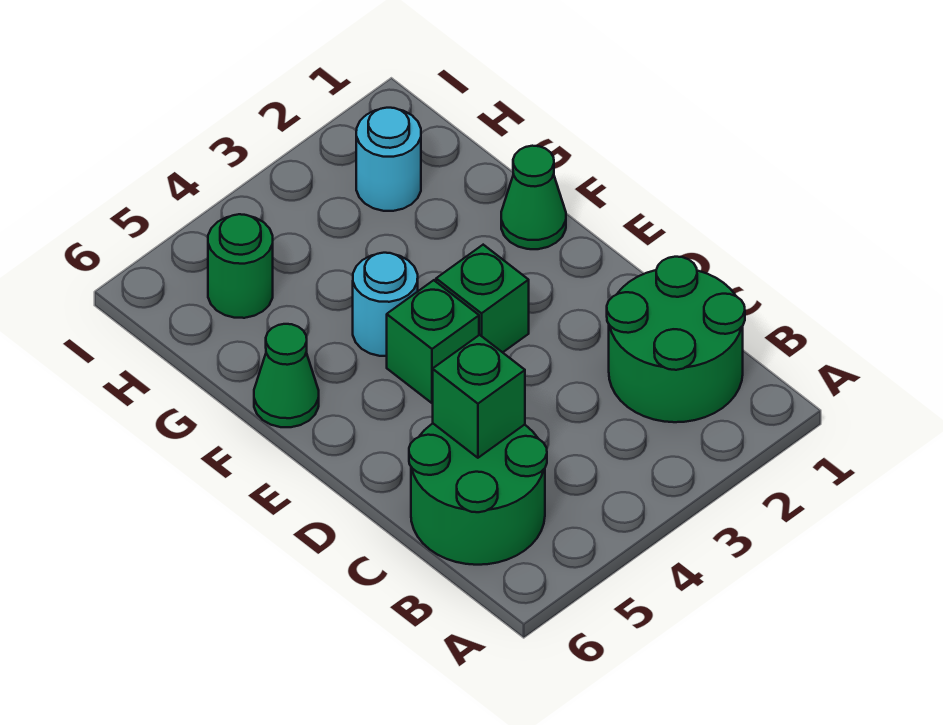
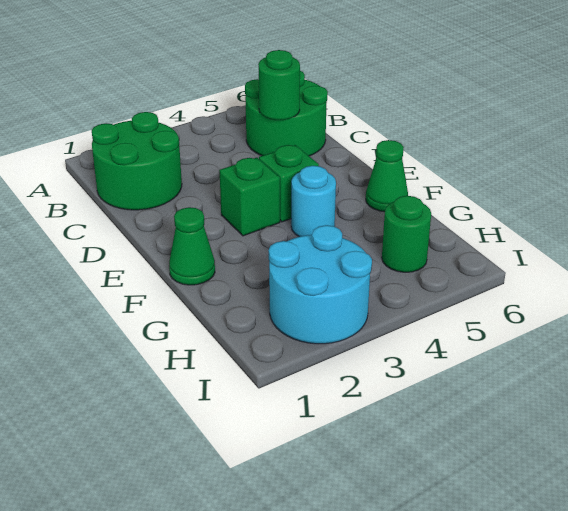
green brick C5 level 2 -> green round brick C5 level 2
cyan round brick H2 level 1 -> cyan round brick H2:I3 level 1

